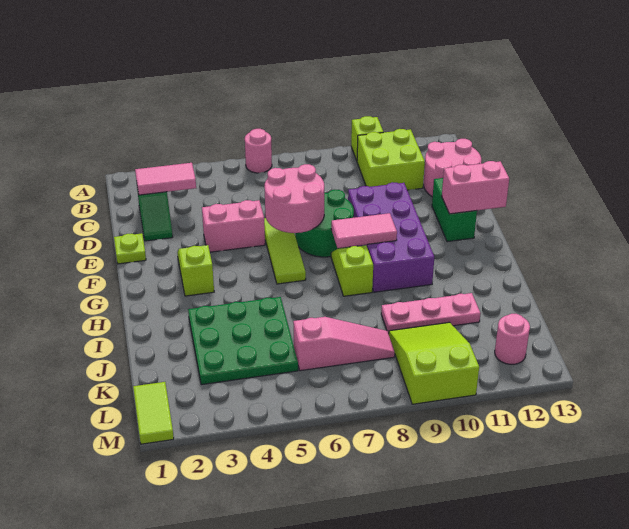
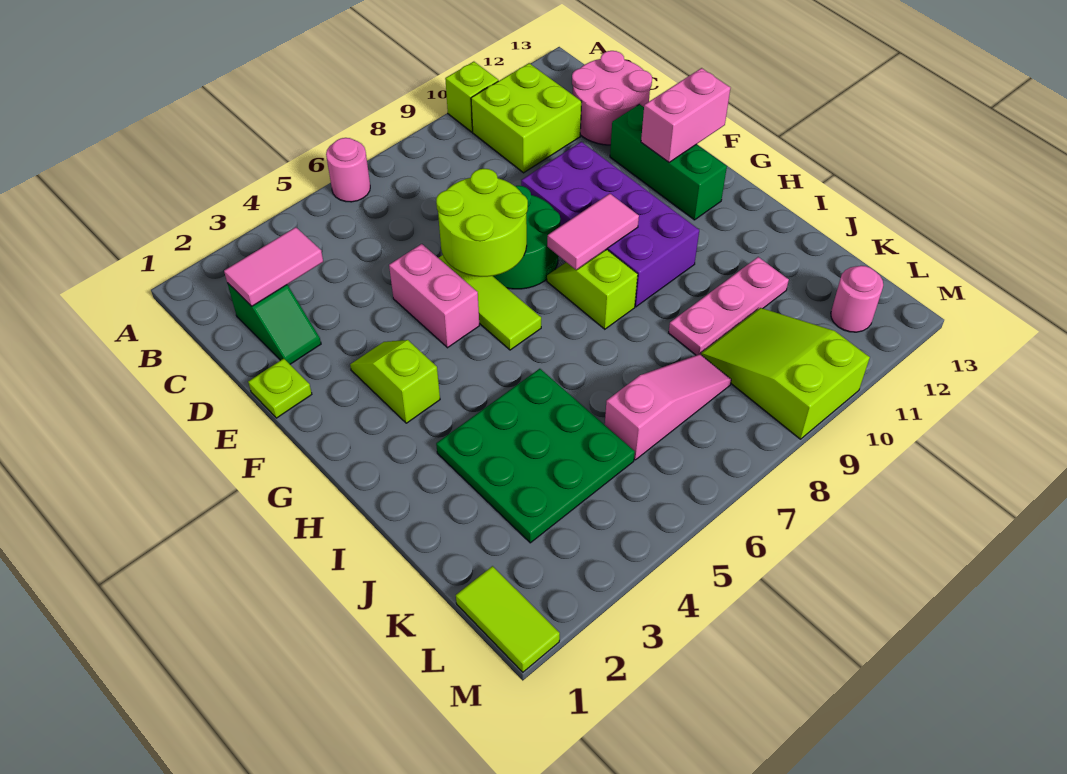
pink brick E4:E5 level 1 -> pink brick E5:F5 level 1
pink round brick E6:F7 level 2 -> lime round brick E6:F7 level 2
green brick E12:F12 level 1 -> green brick E12:G12 level 1

